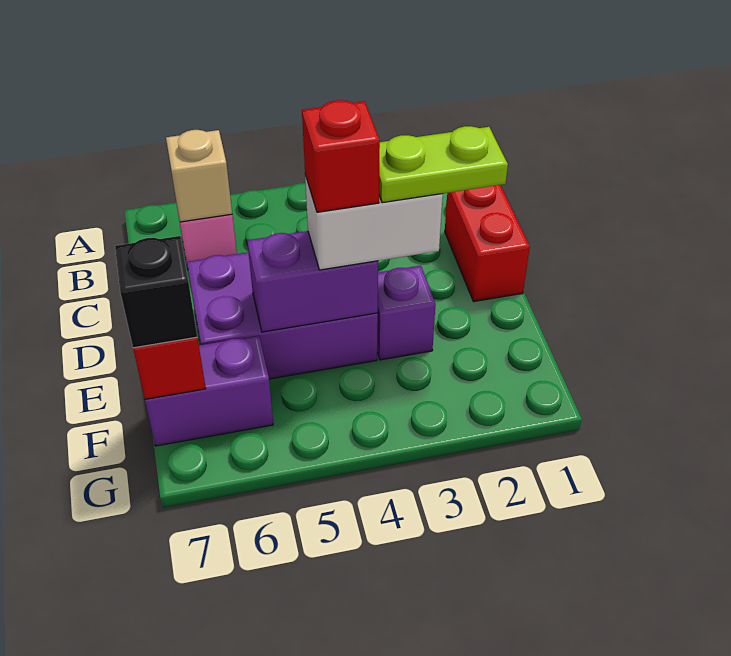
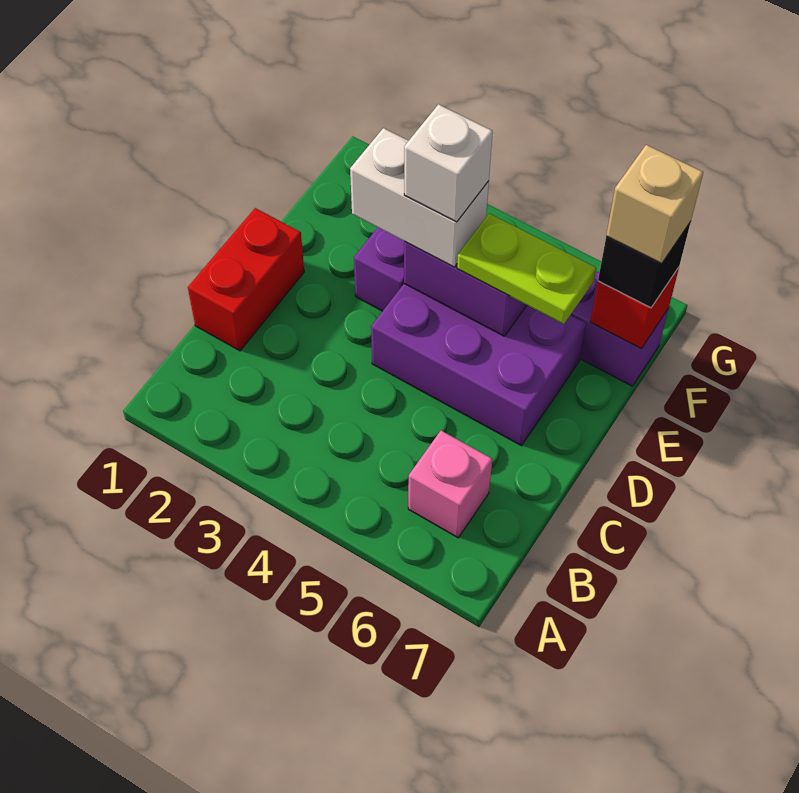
tan brick B6 level 2 -> tan brick F7 level 4
lime plate E2:E3 level 4 -> lime plate E5:E6 level 3
red brick E4 level 4 -> white brick E4 level 4

